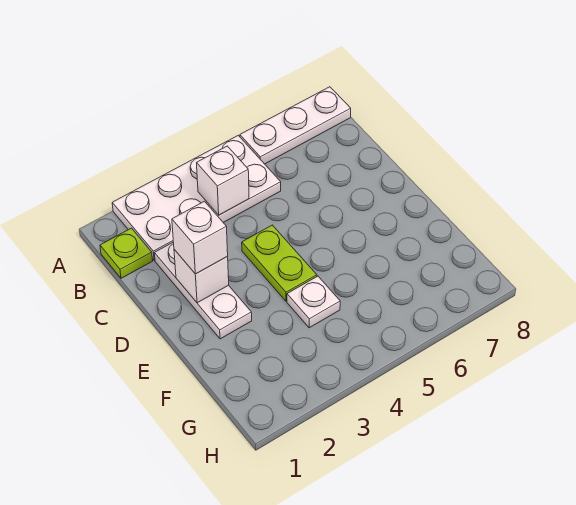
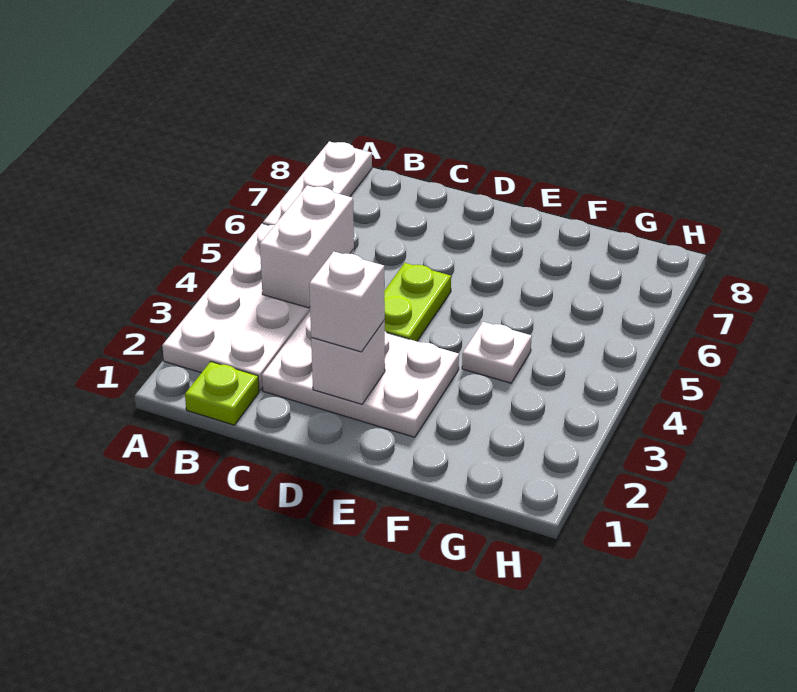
white brick B4 level 2 -> white brick B4:B5 level 2
white plate C2:E2 level 1 -> white plate C2:E3 level 1
lime plate D4:E4 level 1 -> lime plate D4:D5 level 1

